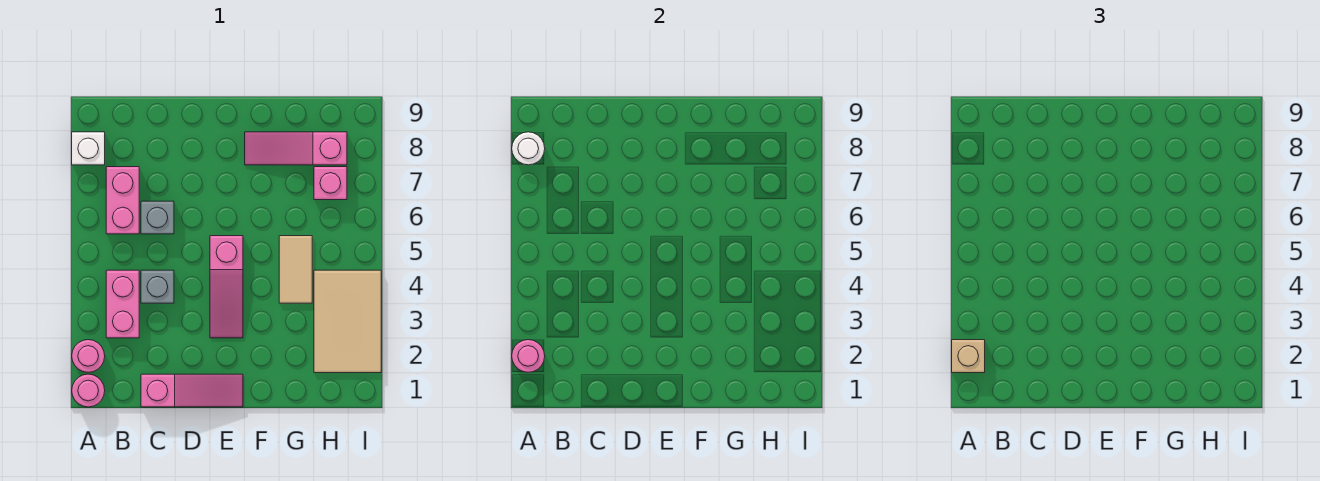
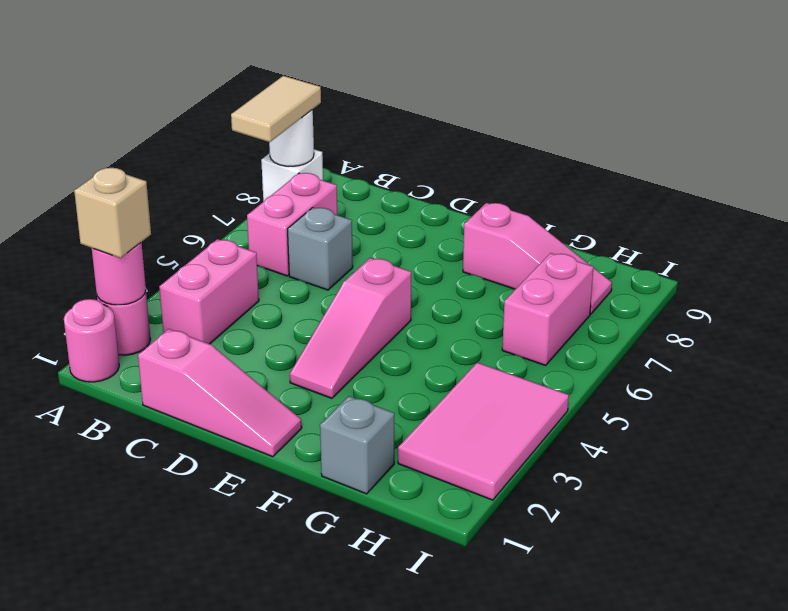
grey brick C4 level 1 -> grey brick G1 level 1
pink slope F8:H8 level 1 top H -> pink slope F8:H8 level 1 top F
tan tile G4:G5 level 1 -> tan tile A7:A8 level 3
tan tile H2:I4 level 1 -> pink tile H2:I4 level 1
pink brick H7 level 1 -> pink brick H6:H7 level 1

